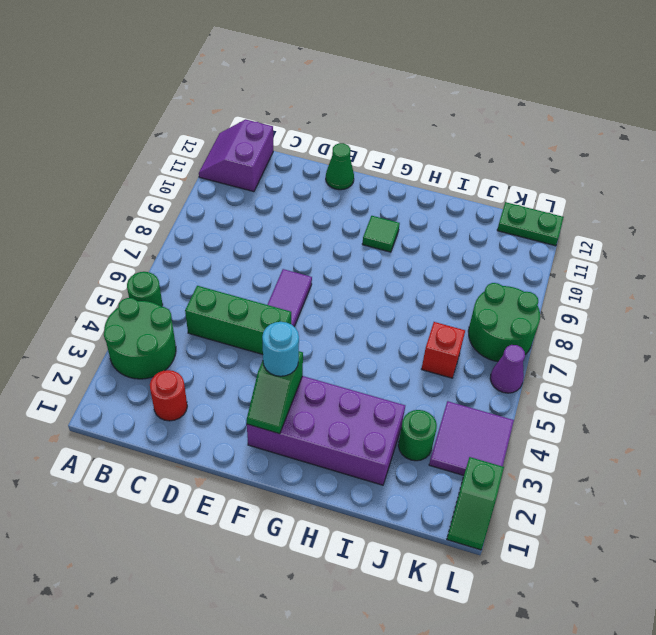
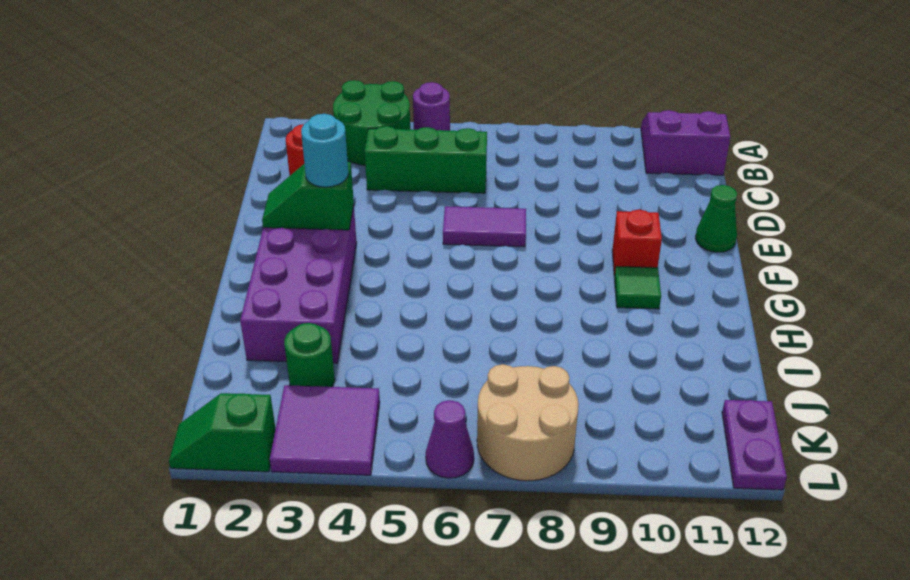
green round brick A5 level 1 -> purple round brick A5 level 1
green brick C5:E5 level 1 -> green brick C4:C6 level 1
red brick J6 level 1 -> red brick F10 level 1
green round brick K7:L8 level 1 -> tan round brick K7:L8 level 1
green plate K12:L12 level 1 -> purple plate K12:L12 level 1

